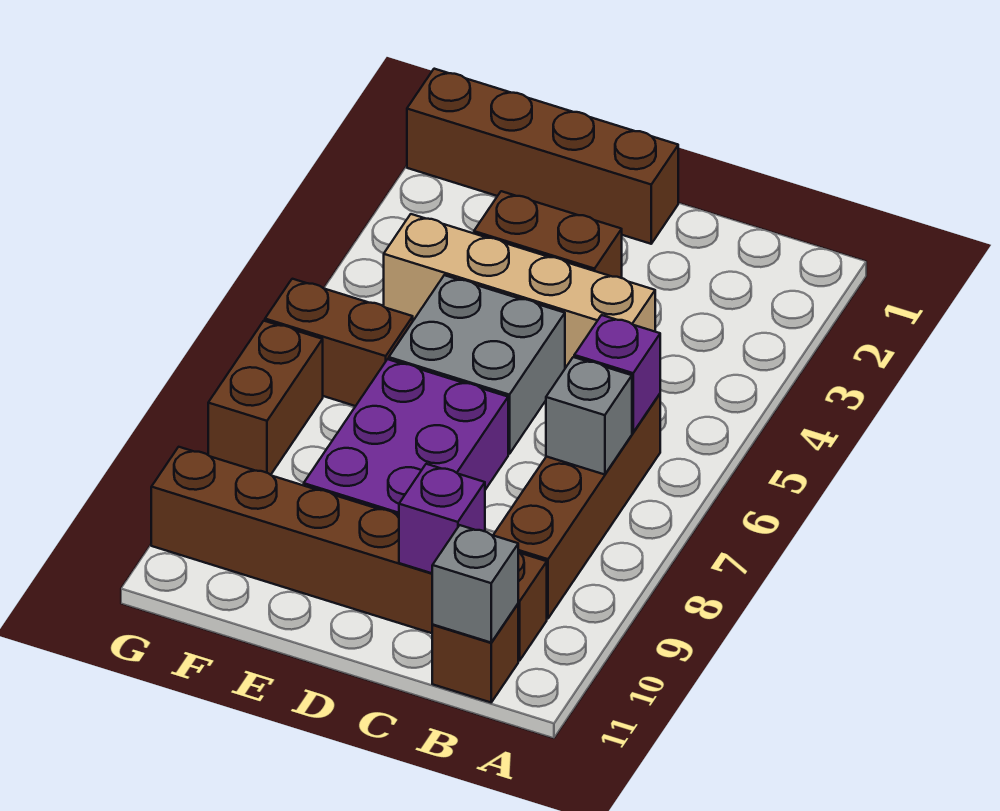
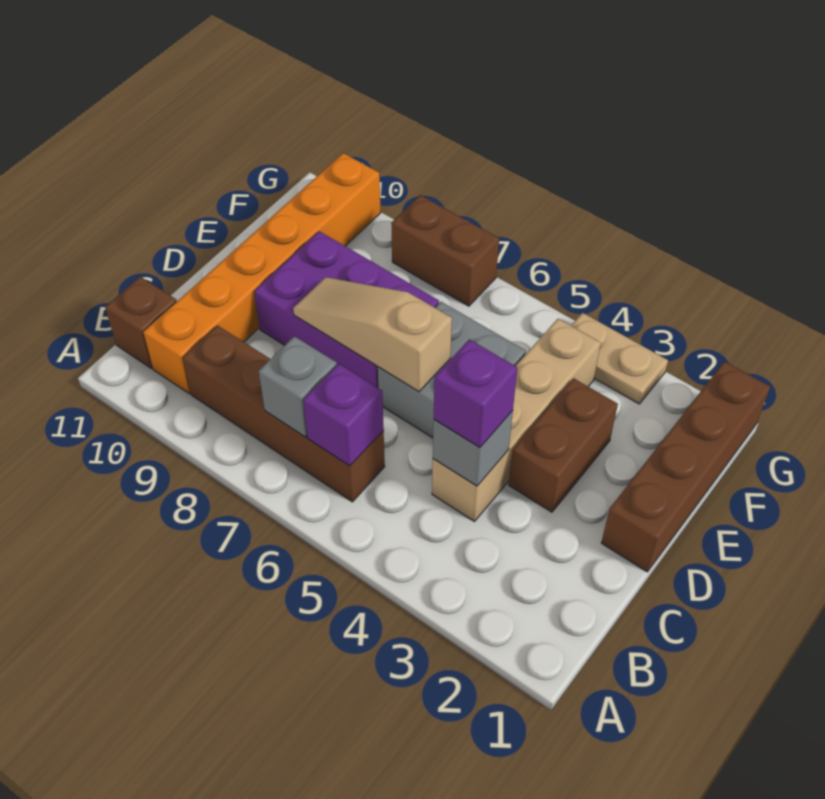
brown brick B10:G10 level 1 -> orange brick B10:G10 level 1
grey brick B11 level 2 -> grey brick C4 level 2
purple brick C10 level 2 -> purple brick C4 level 3
none -> tan slope D6:D8 level 2 top 6
brown brick F6:G6 level 1 -> none
none -> tan plate G3:G4 level 1

